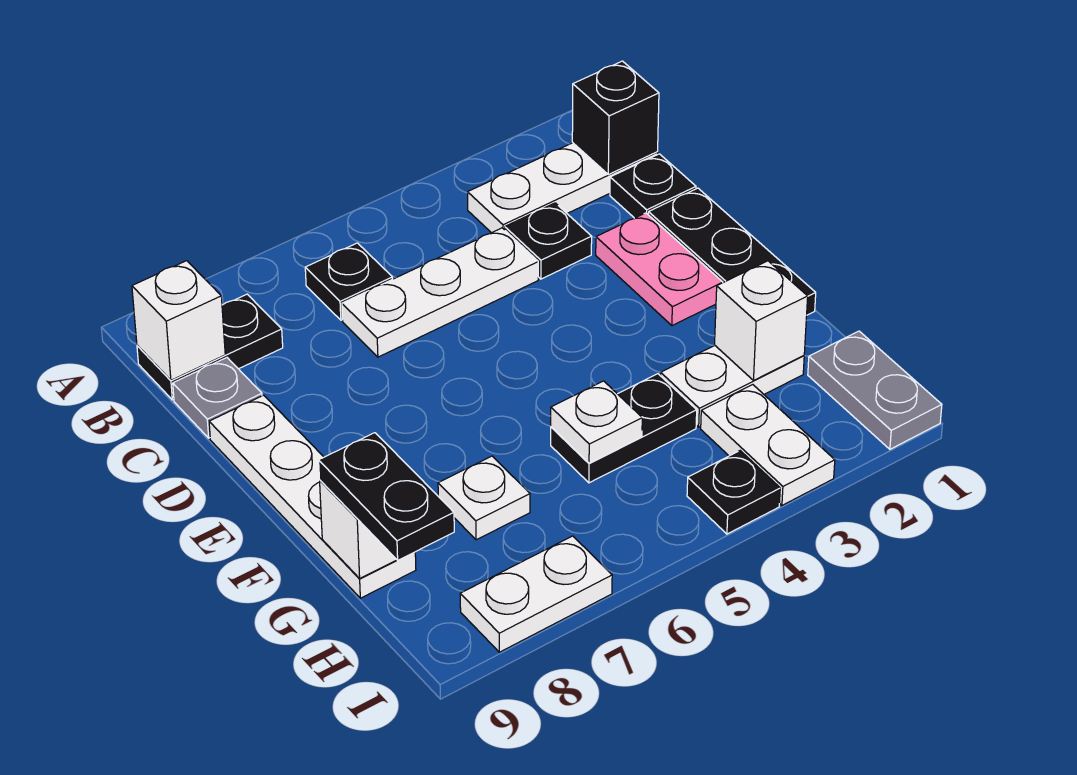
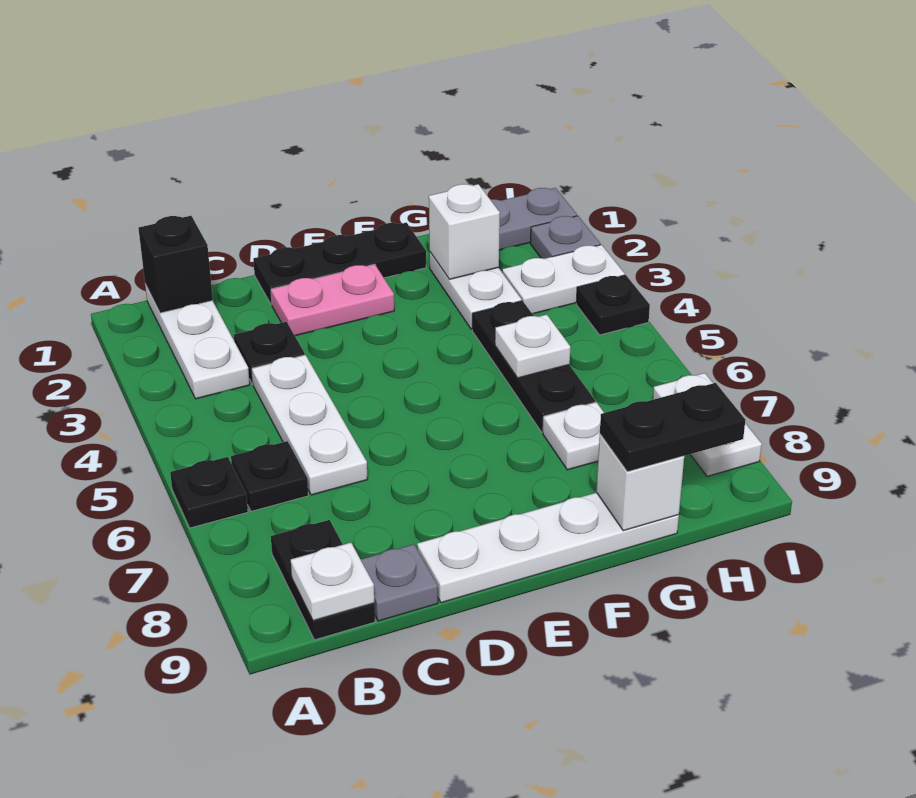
white brick B9 level 2 -> white plate B9 level 2
black plate C1 level 1 -> black plate A6 level 1
black plate G4:G5 level 1 -> black plate G4:G6 level 1
none -> grey plate I2 level 1

